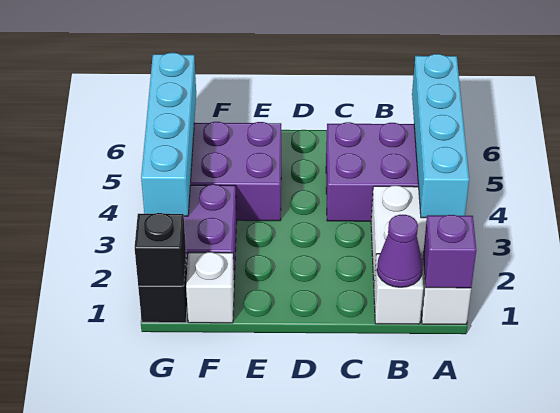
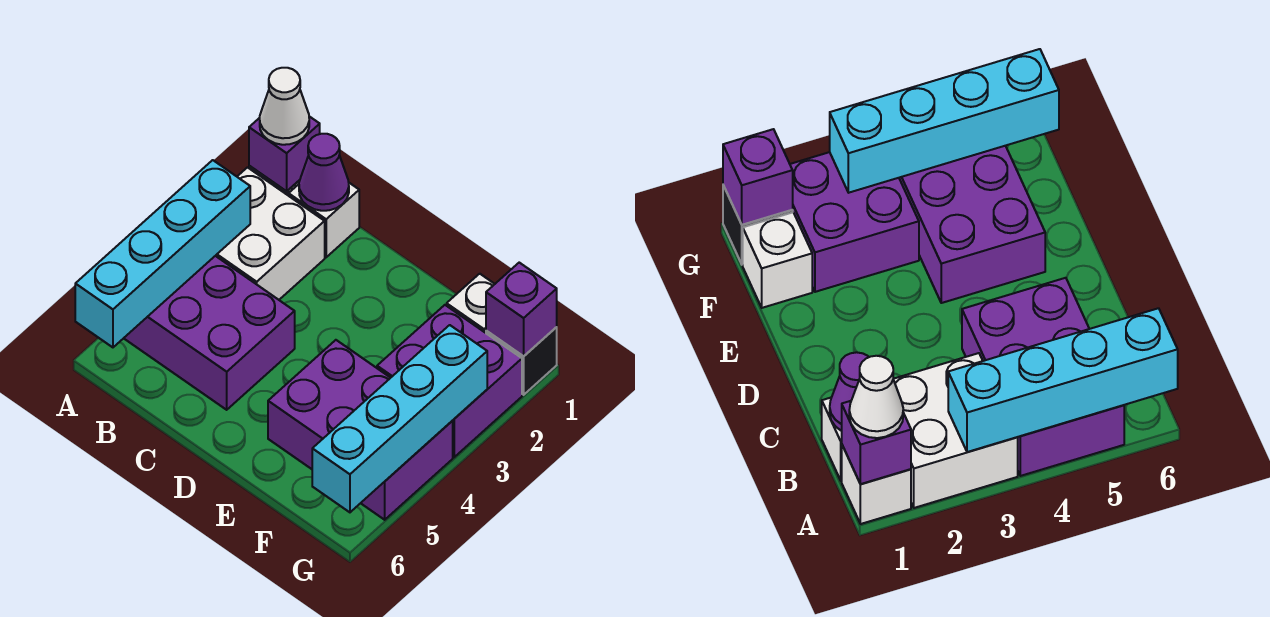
none -> white cone A1 level 3
black brick G1 level 2 -> purple brick G1 level 2

